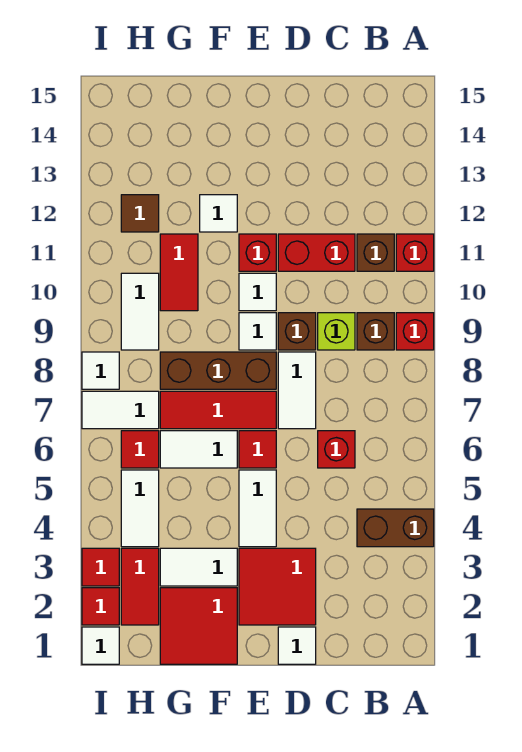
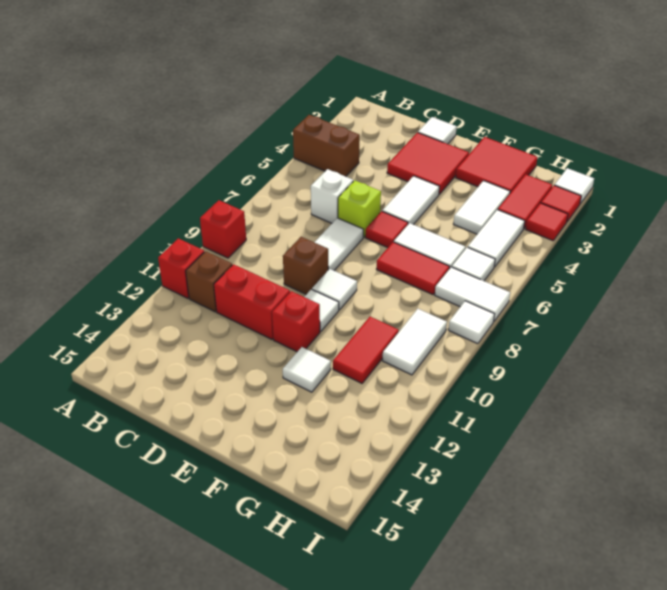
brown brick B9 level 1 -> none
red brick C6 level 1 -> white brick C6 level 1
lime brick C9 level 1 -> lime brick D6 level 1
red tile E7:G7 level 1 -> red tile F7:G7 level 1
brown brick E8:G8 level 1 -> none
white tile F3:G3 level 1 -> white tile G3:G4 level 1
red tile H6 level 1 -> white tile H6 level 1
brown tile H12 level 1 -> none

